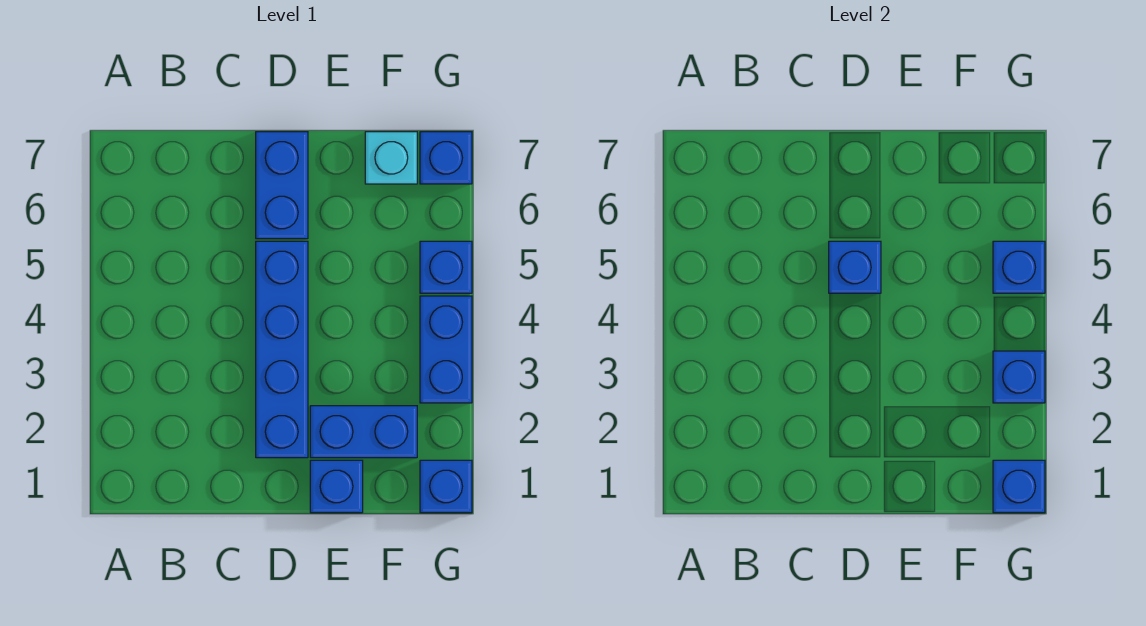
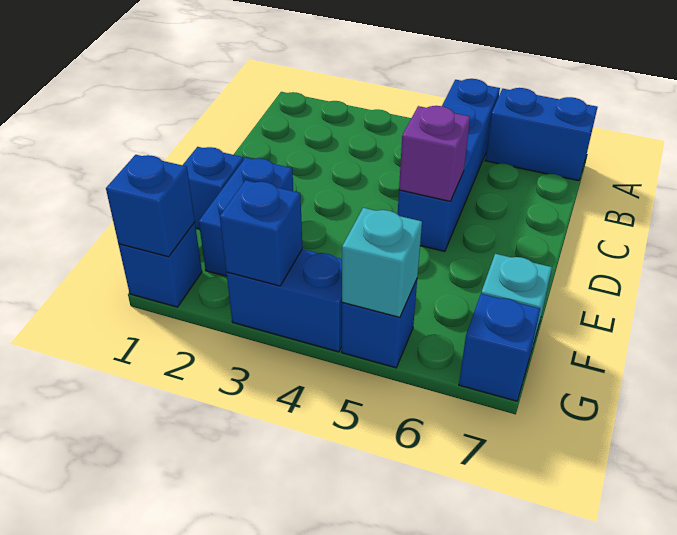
blue brick D2:D5 level 1 -> blue brick A5:D5 level 1
blue brick D5 level 2 -> purple brick D5 level 2
blue brick D6:D7 level 1 -> blue brick A6:A7 level 1
blue brick G5 level 2 -> cyan brick G5 level 2

